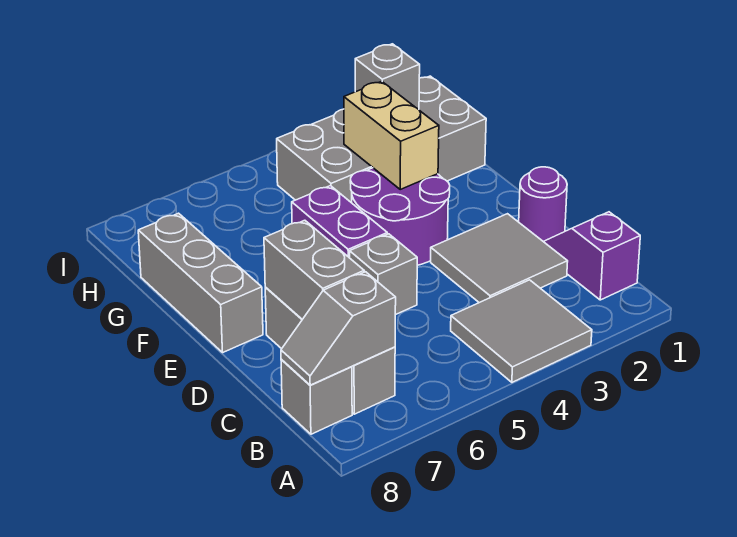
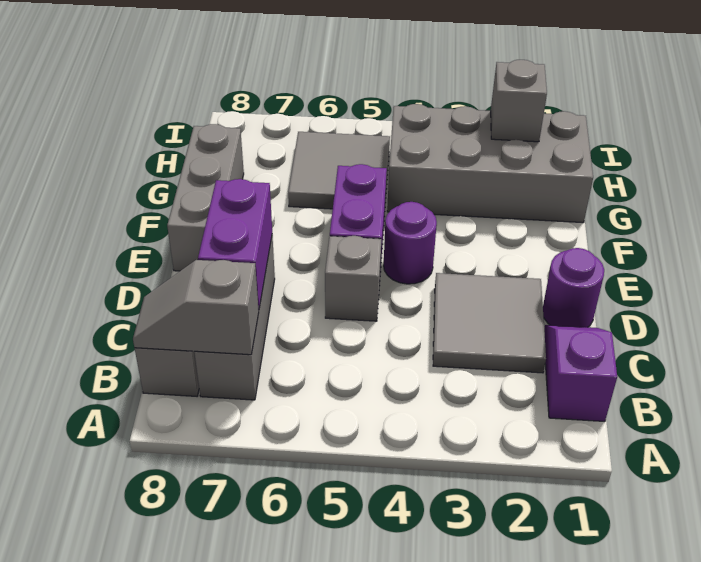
grey tile A3:B4 level 1 -> grey tile G5:H6 level 1
grey brick C7:D7 level 2 -> purple brick C7:D7 level 2
purple round brick E3:F4 level 1 -> purple round brick E4 level 1
tan brick F3:G3 level 2 -> none

